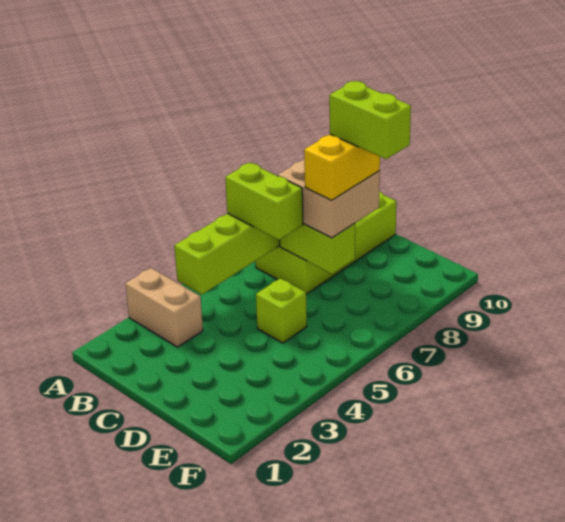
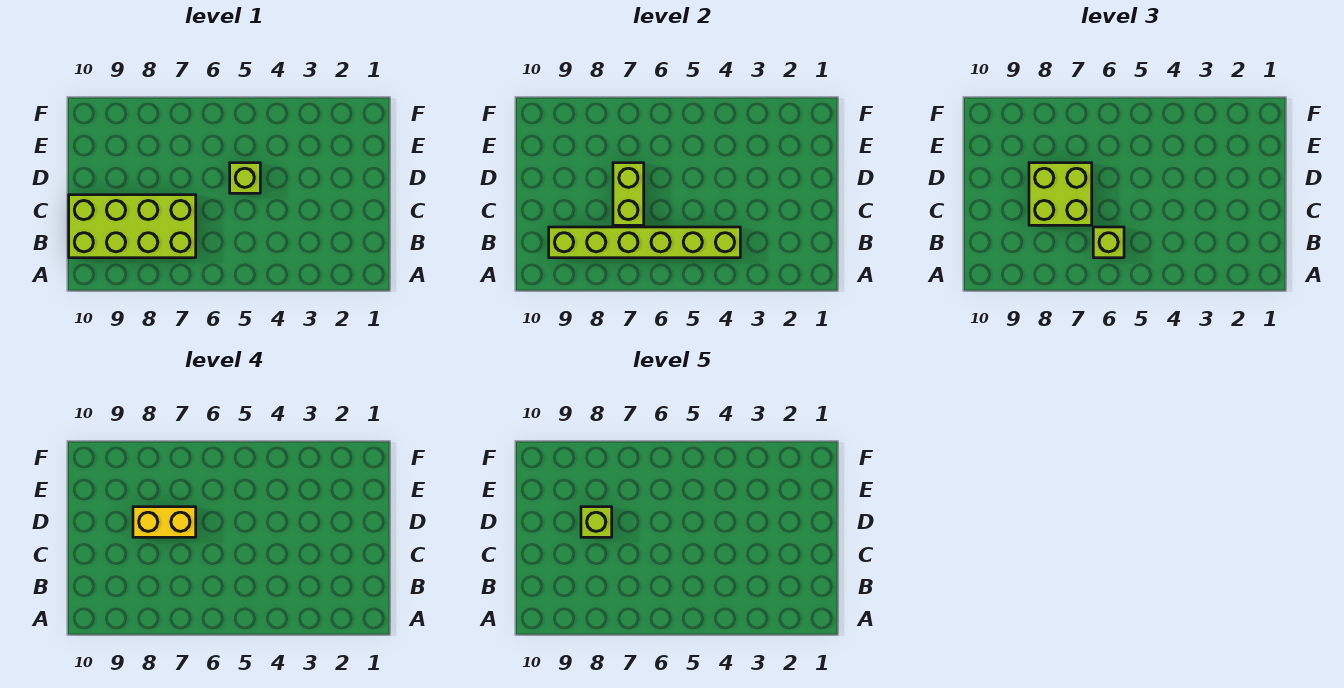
tan brick A3:B3 level 1 -> none
lime brick B6:C6 level 3 -> lime brick B6 level 3
tan brick C7:D8 level 3 -> lime brick C7:D8 level 3
lime brick D8:E8 level 5 -> lime brick D8 level 5

